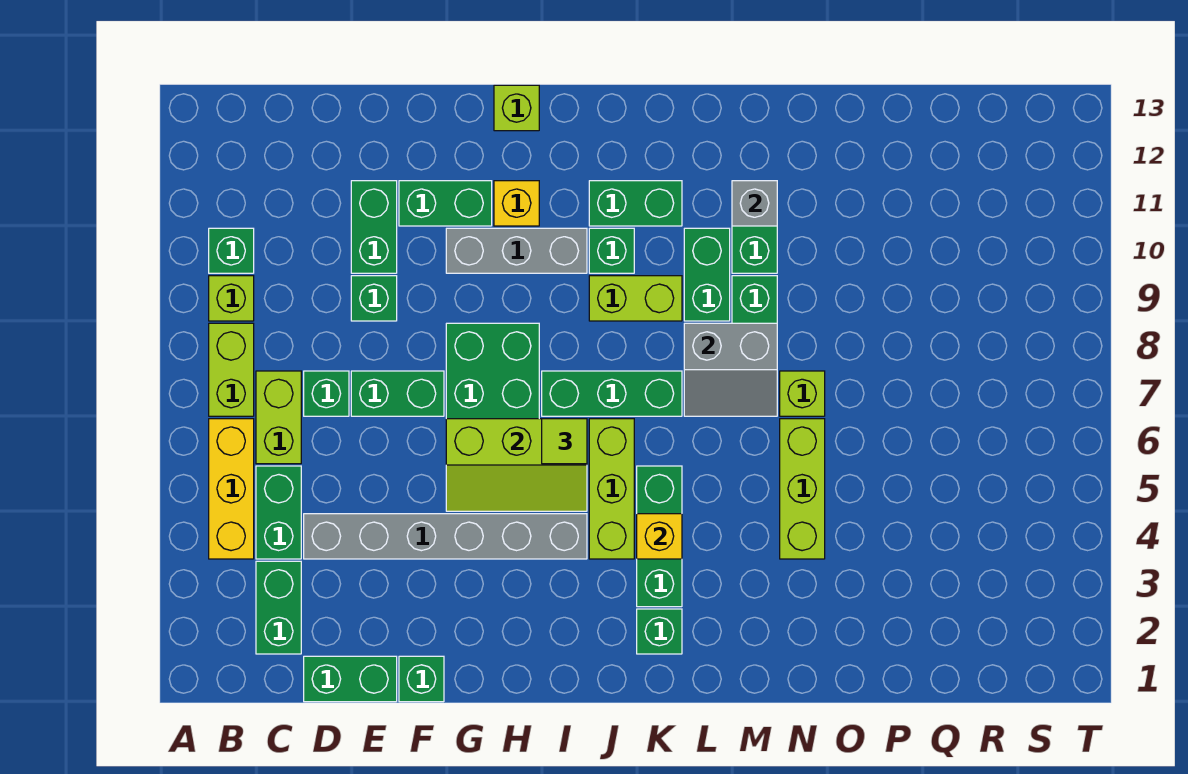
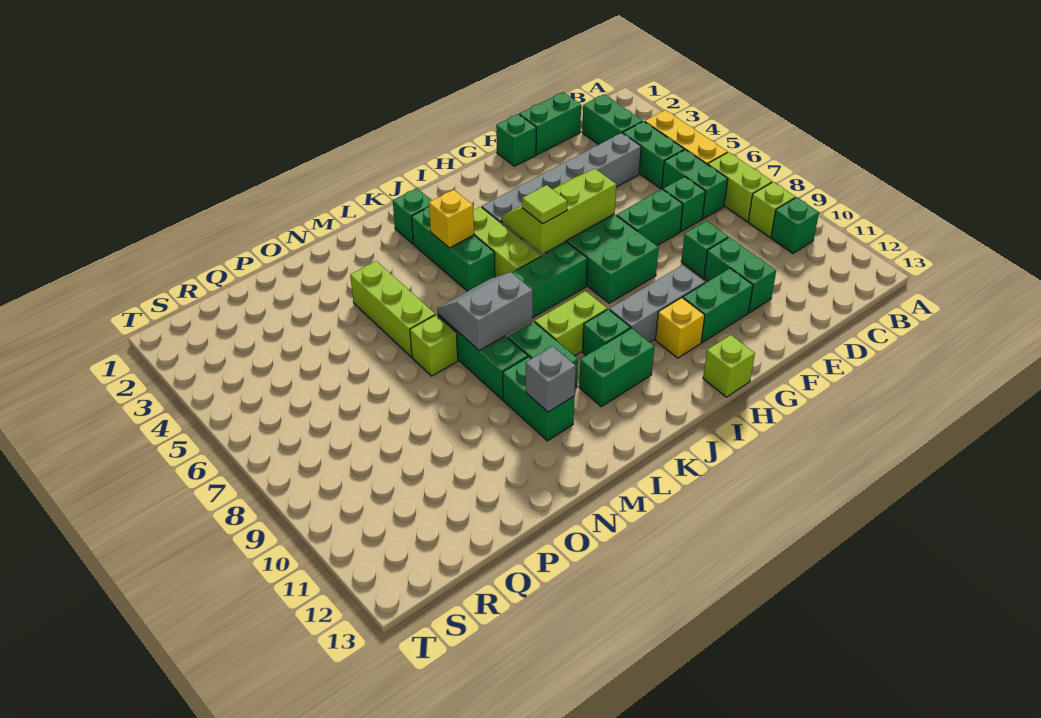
lime brick C6:C7 level 1 -> green brick C6:C7 level 1

